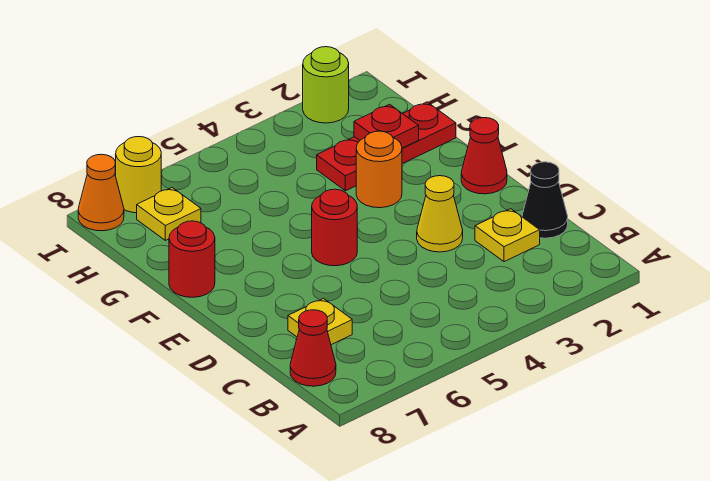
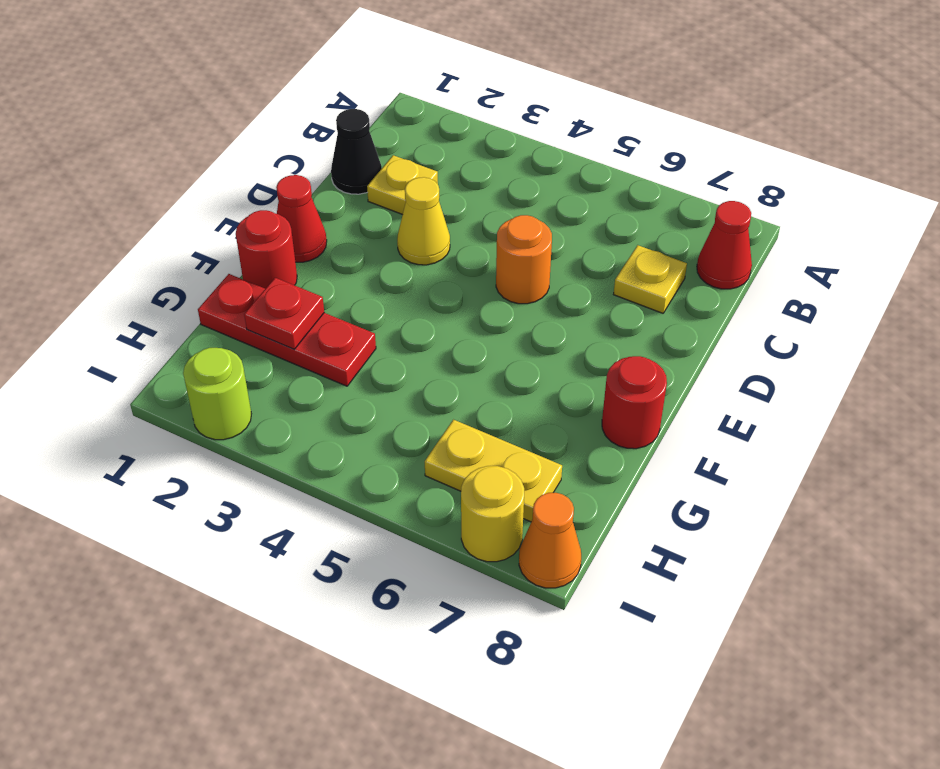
red round brick E5 level 1 -> red round brick F1 level 1
orange round brick F3 level 1 -> orange round brick D5 level 1
yellow plate H7 level 1 -> yellow plate H6:H7 level 1

